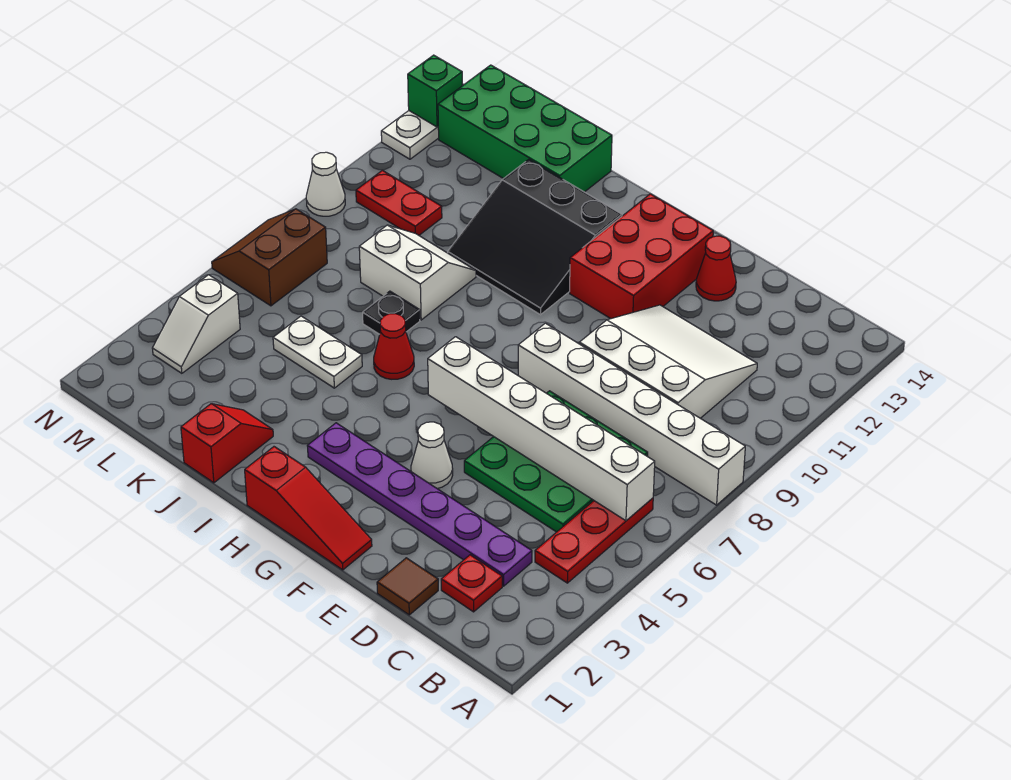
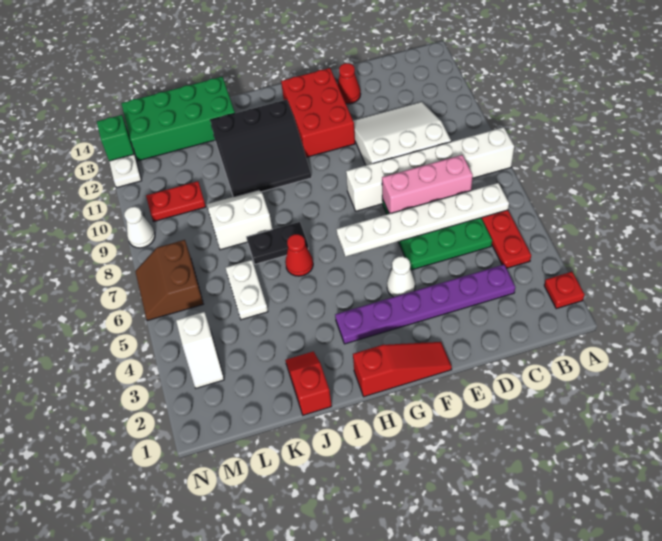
white brick B6:G6 level 2 -> white plate B6:G6 level 2
red plate C2 level 1 -> red plate A2 level 1
none -> pink brick C7:E7 level 2
brown tile D1 level 1 -> none
white plate J5:K5 level 1 -> white plate K5:K6 level 1
black plate J7 level 1 -> black plate I7:J7 level 1

